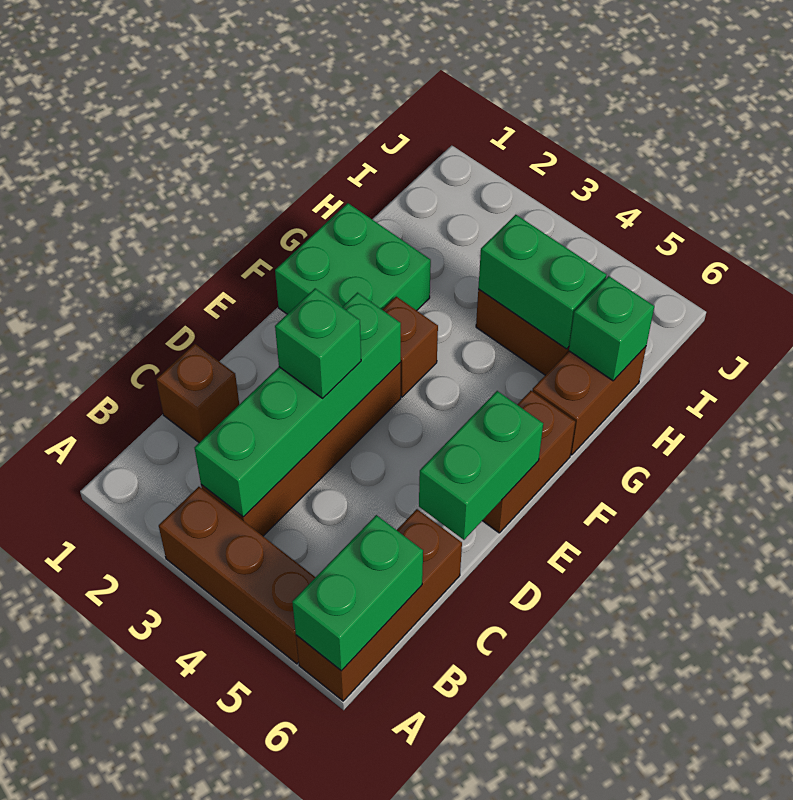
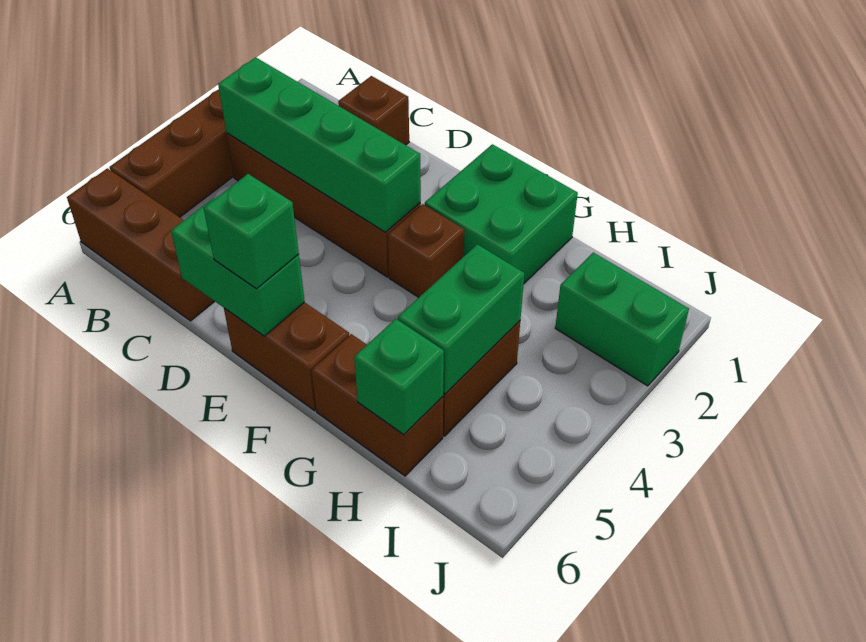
green brick A6:B6 level 2 -> green brick I2:J2 level 1
green brick D3 level 3 -> green brick E6 level 3

